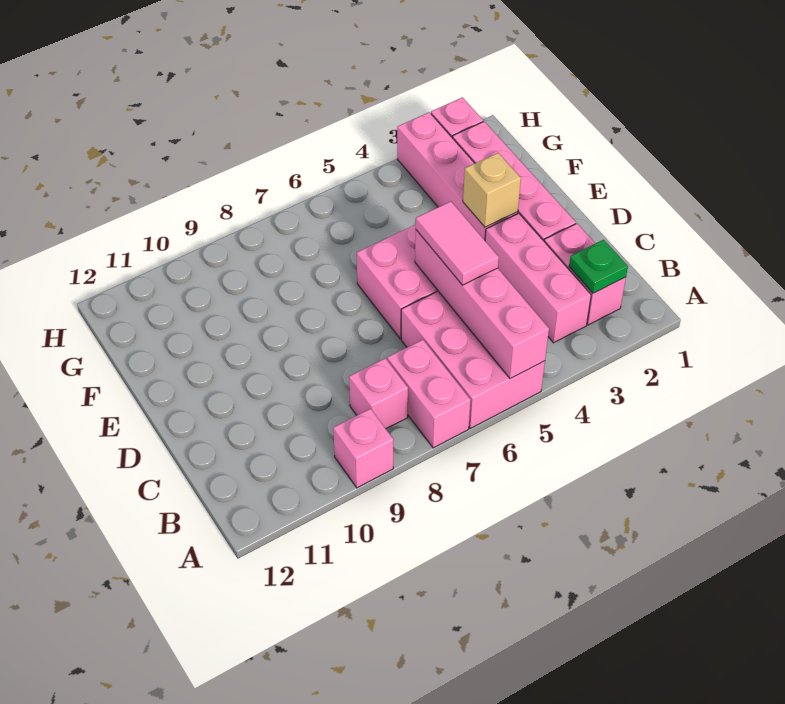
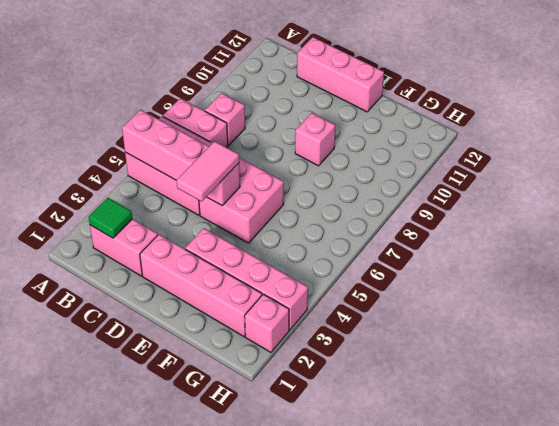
pink brick A9 level 1 -> pink brick E9 level 1
green plate B2 level 2 -> green tile B2 level 2
pink brick B3:D3 level 1 -> pink brick C12:E12 level 1
pink tile C5:D5 level 3 -> pink tile D4:D5 level 3
tan brick E3 level 2 -> none

